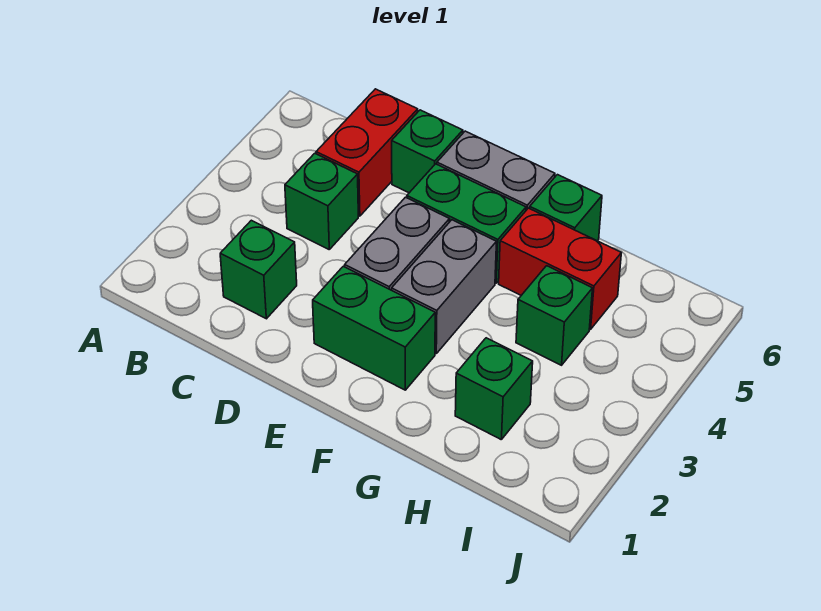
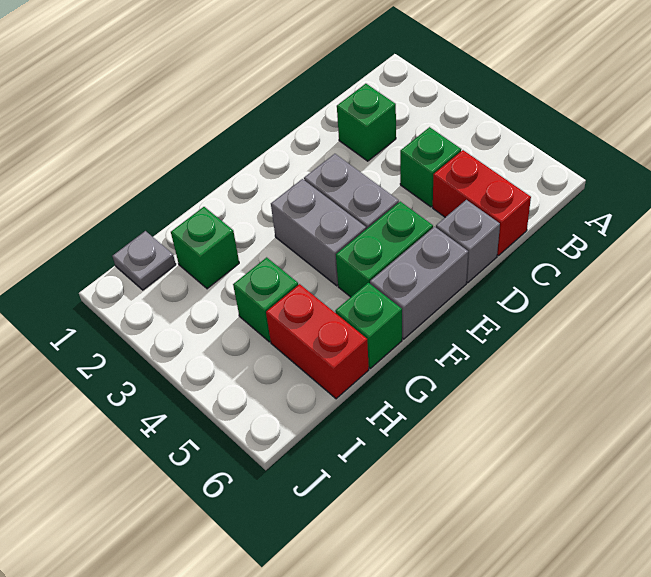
green brick D6 level 1 -> grey brick D6 level 1
green brick E2:F2 level 1 -> none
red brick G5:H5 level 1 -> red brick H5:H6 level 1
none -> grey plate I1 level 1

